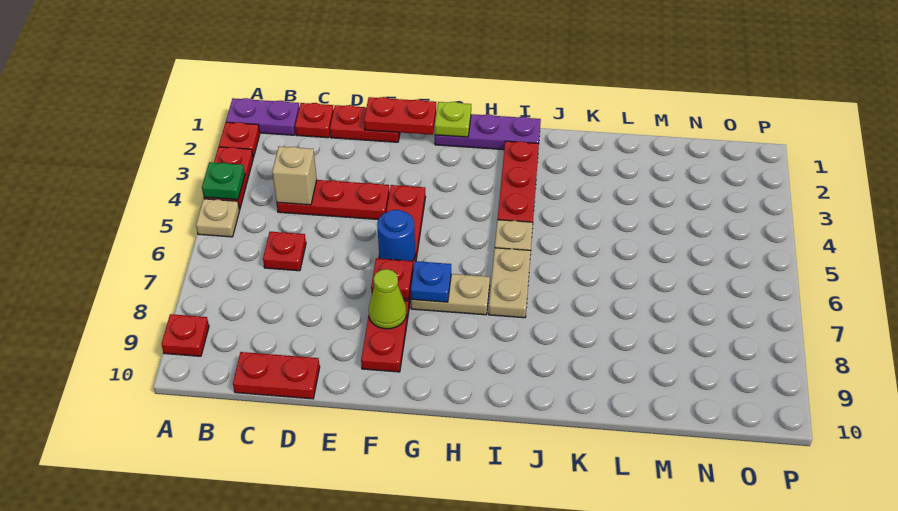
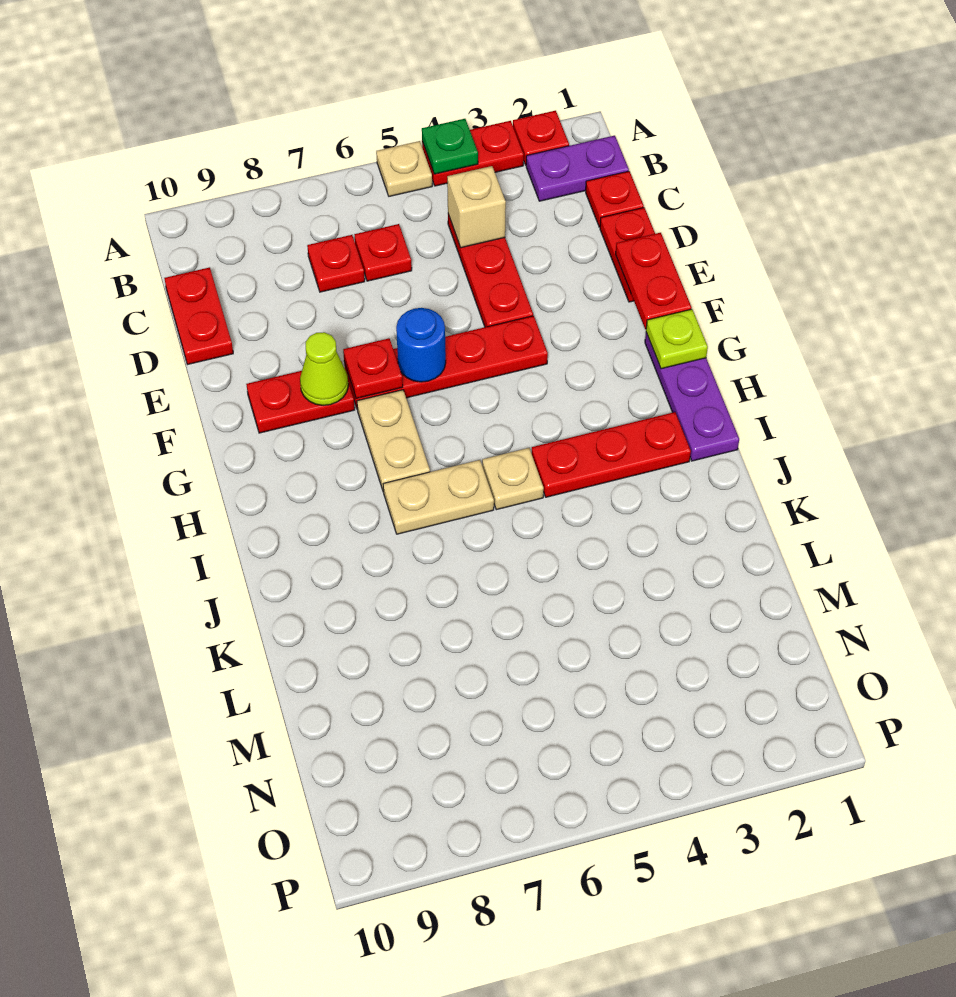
purple plate A1:B1 level 1 -> purple plate B1:B2 level 1
red plate A9 level 1 -> red plate C7 level 1
blue plate G7 level 2 -> none

